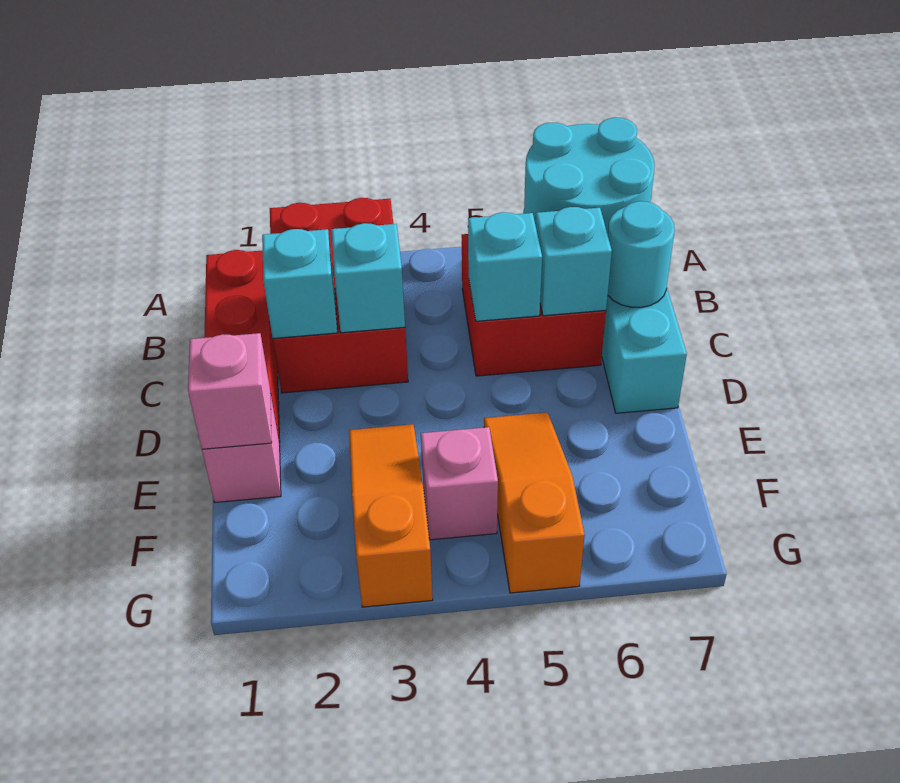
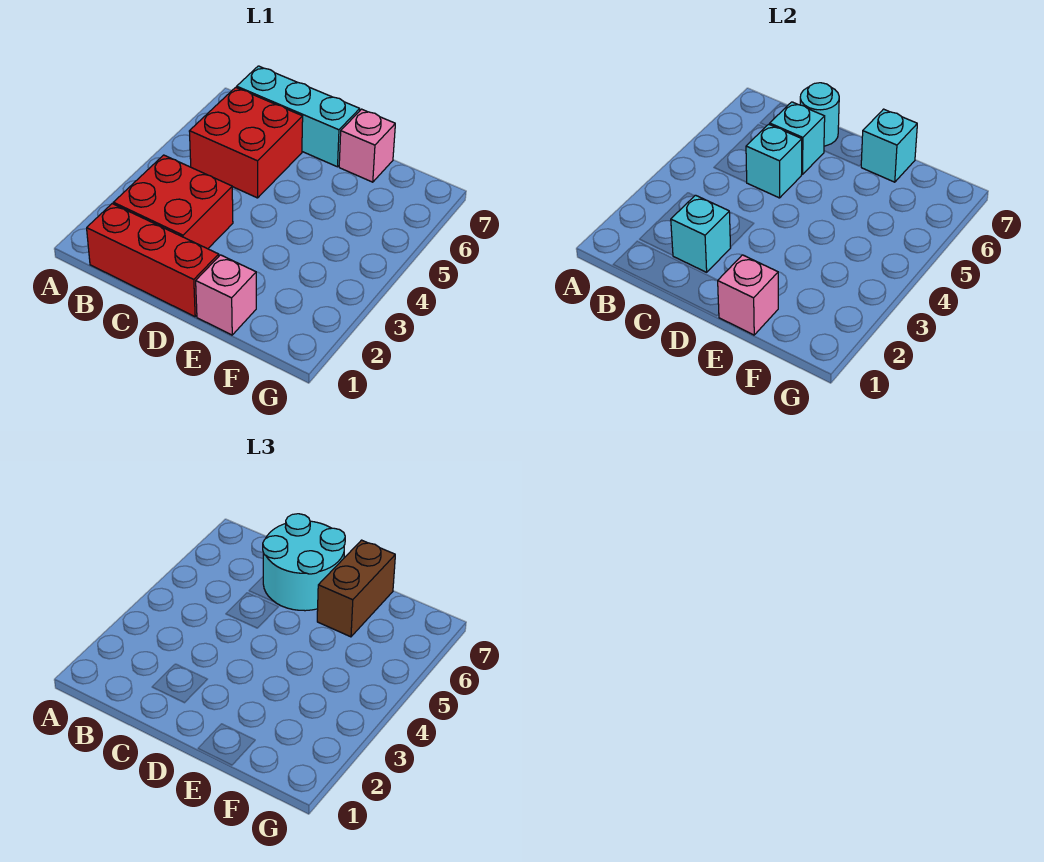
red brick A2:C3 level 1 -> red brick B2:C3 level 1
cyan round brick A6:B7 level 2 -> cyan round brick C6:D7 level 3
cyan brick C3 level 2 -> cyan brick E7 level 2
orange slope E3:G3 level 1 top G -> none
orange slope E5:G5 level 1 top G -> none
none -> brown brick E6:E7 level 3
pink brick F4 level 1 -> pink brick E7 level 1

